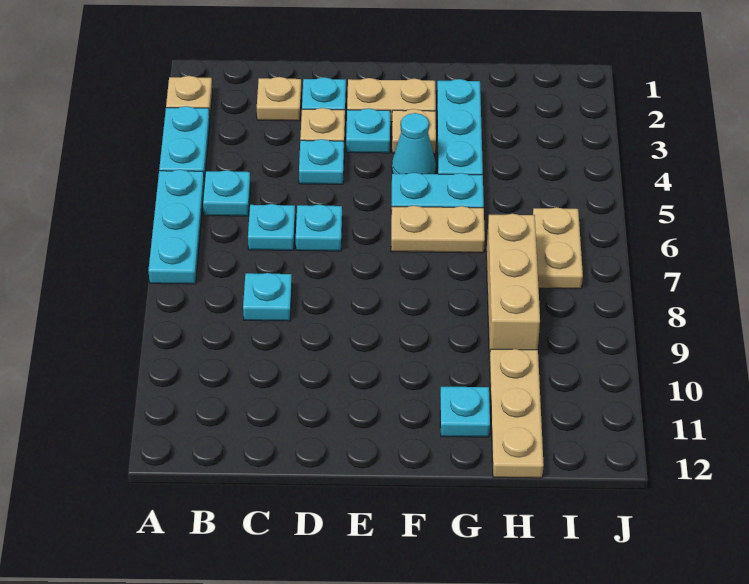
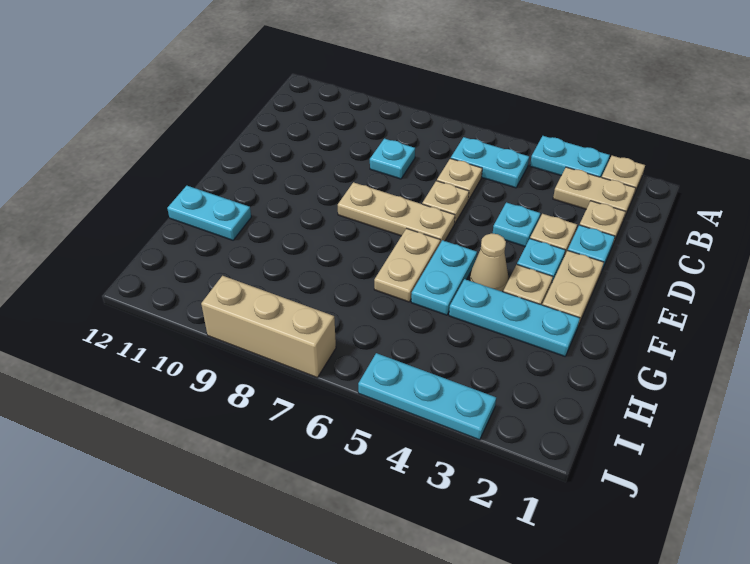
cyan plate A5:A7 level 1 -> cyan plate J3:J5 level 1
cyan plate B5 level 1 -> cyan plate B5:B6 level 1
cyan plate C6 level 1 -> tan plate C6 level 1
cyan plate D6 level 1 -> tan plate D6 level 1
cyan cone F4 level 1 -> tan cone F4 level 1
cyan plate G11 level 1 -> cyan plate G11:G12 level 1
tan brick H7:H9 level 1 -> tan brick J7:J9 level 1
tan plate H10:H12 level 1 -> tan plate E6:E8 level 1
tan plate I6:I7 level 1 -> tan plate B2:B3 level 1

